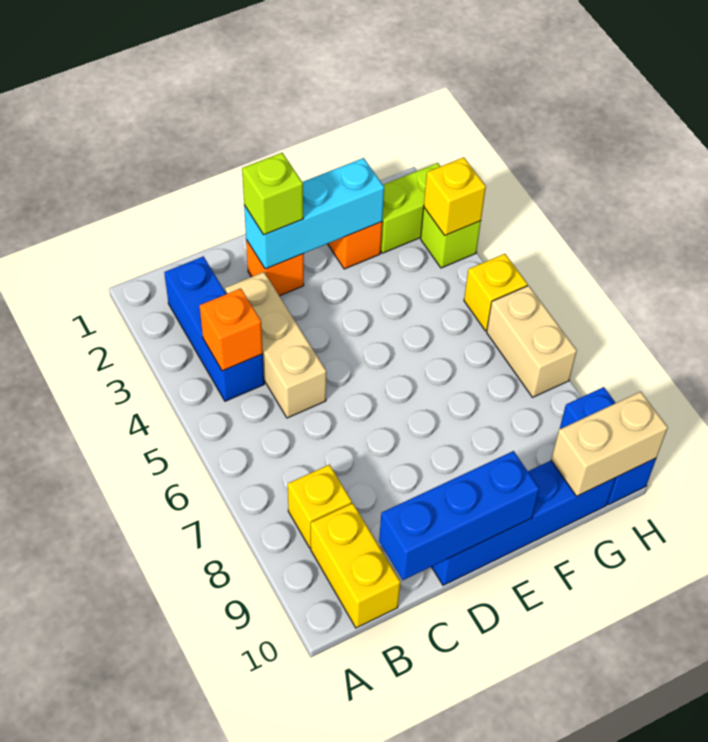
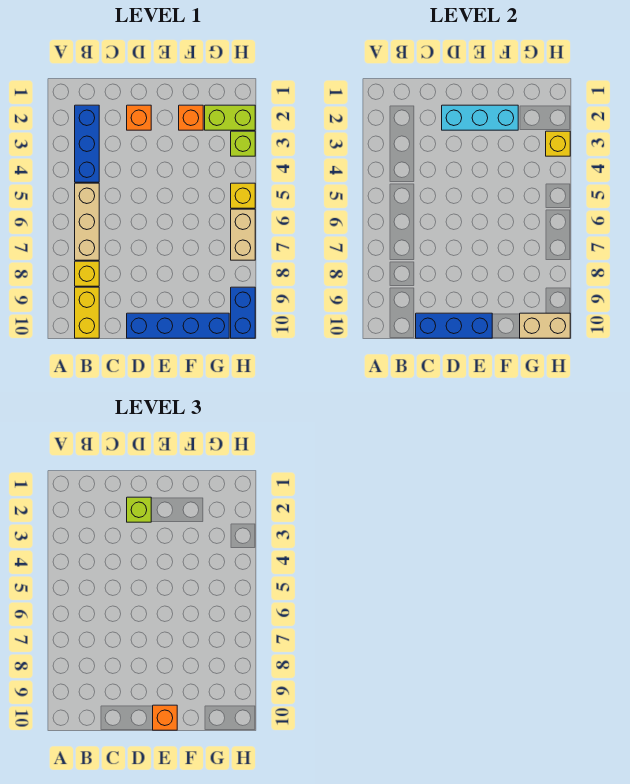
orange brick B4 level 2 -> orange brick E10 level 3
tan brick C3:C5 level 1 -> tan brick B5:B7 level 1

